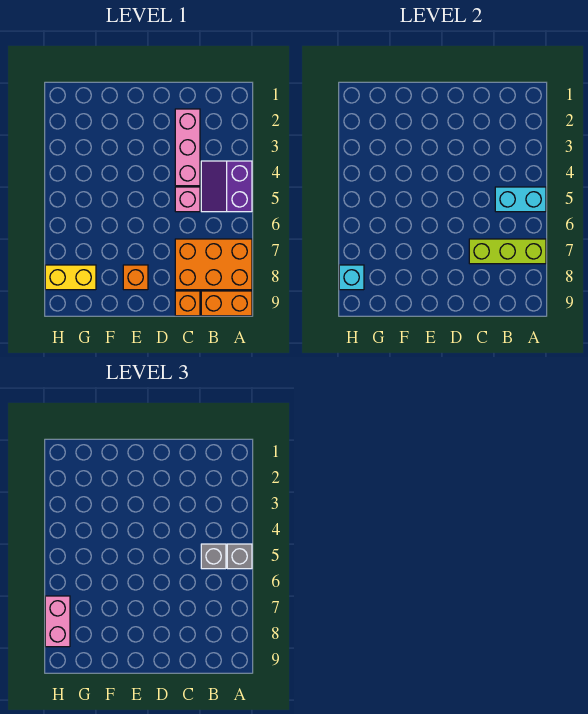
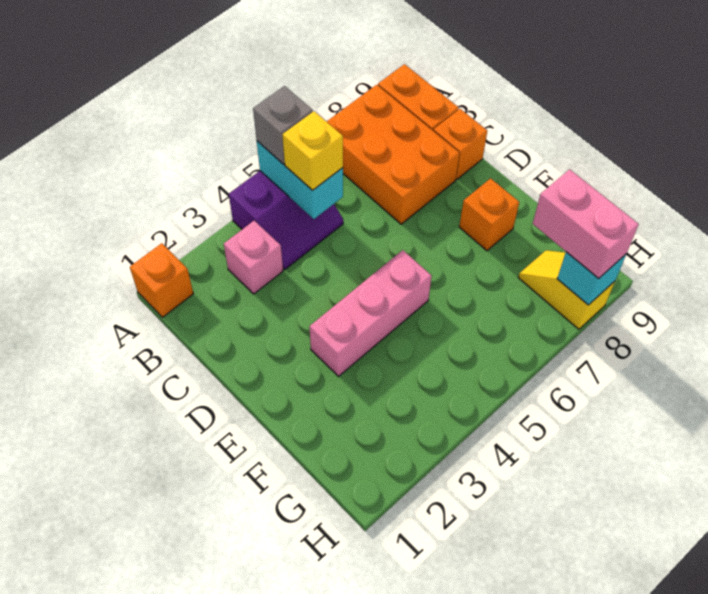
none -> orange brick A1 level 1
lime brick A7:C7 level 2 -> none
grey brick B5 level 3 -> yellow brick B5 level 3
pink brick C2:C4 level 1 -> pink brick E3:E5 level 1
pink brick C5 level 1 -> pink brick B3 level 1
yellow brick G8:H8 level 1 -> yellow slope G8:H8 level 1 top H
pink brick H7:H8 level 3 -> pink brick G8:H8 level 3

